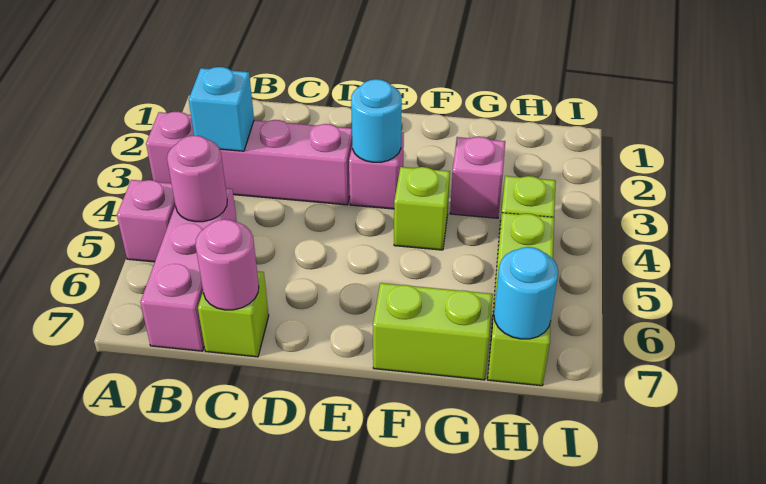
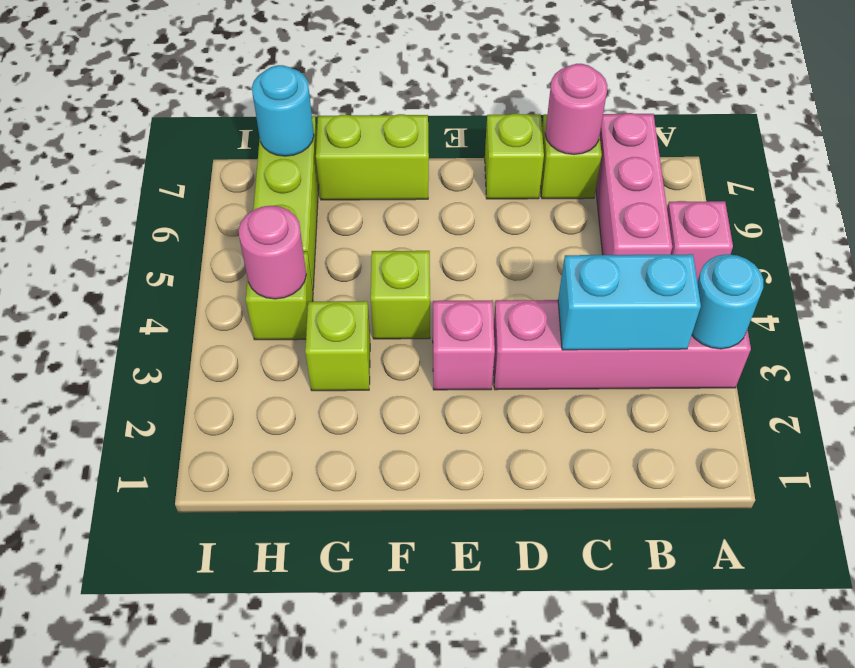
cyan brick B3 level 2 -> cyan brick B3:C3 level 2
pink round brick B5 level 2 -> pink round brick H4 level 2
none -> lime brick D7 level 1
cyan round brick E3 level 2 -> cyan round brick A3 level 2
pink brick G3 level 1 -> lime brick G3 level 1

